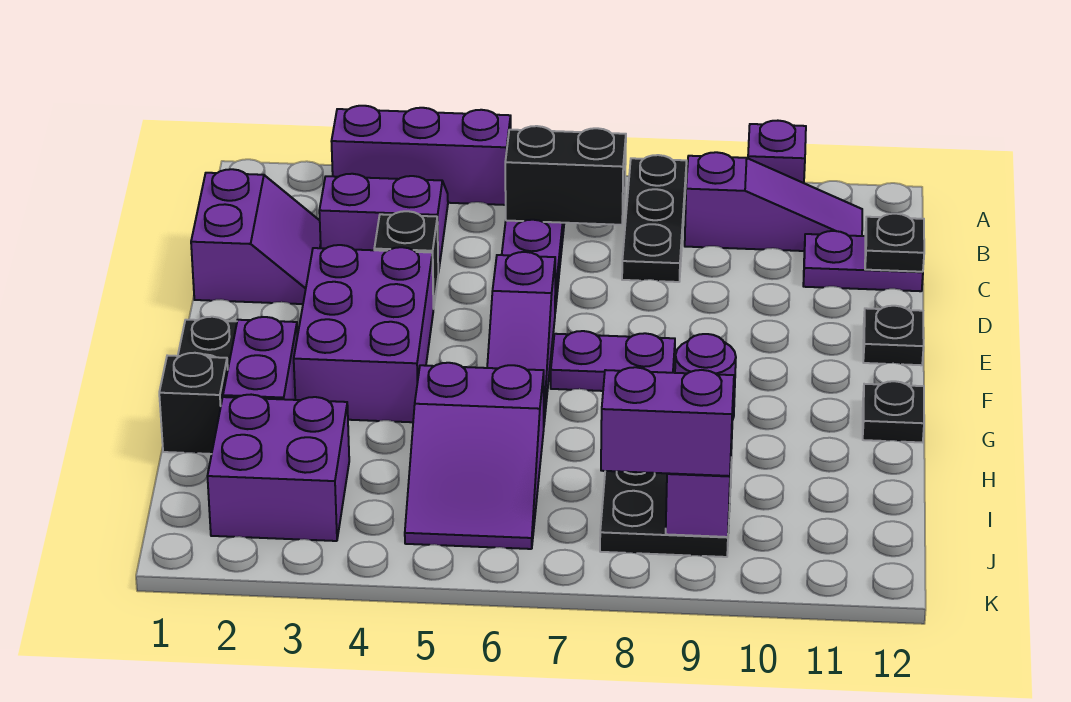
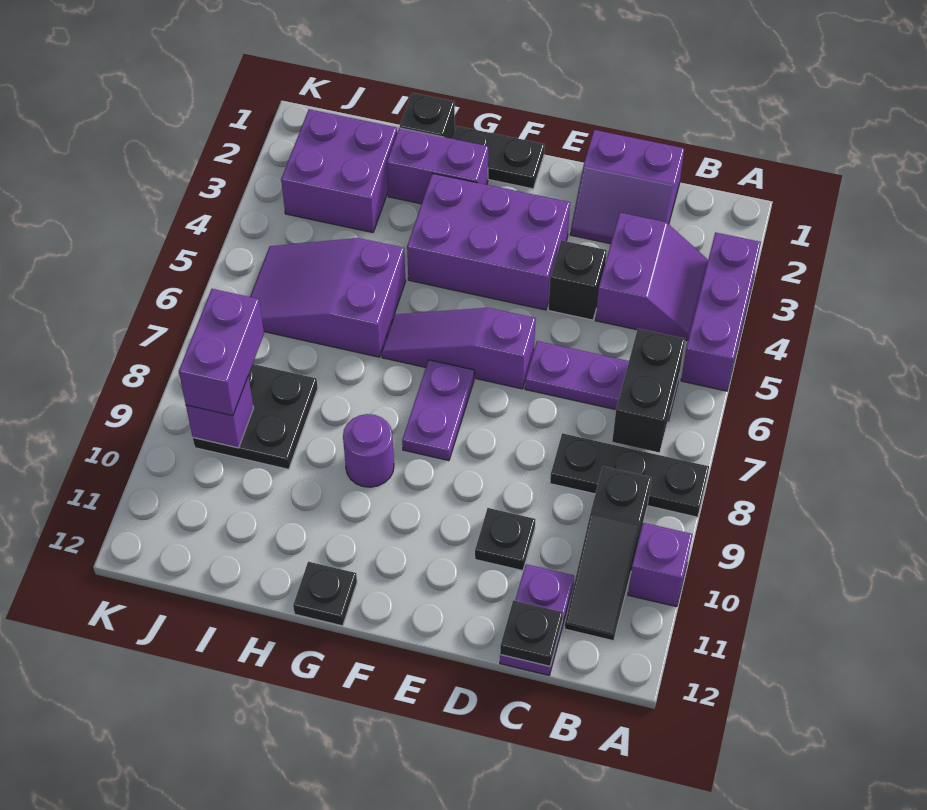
purple slope B9:B11 level 1 top 9 -> black slope B9:B11 level 1 top 9
black plate E12 level 1 -> black plate D10 level 1

